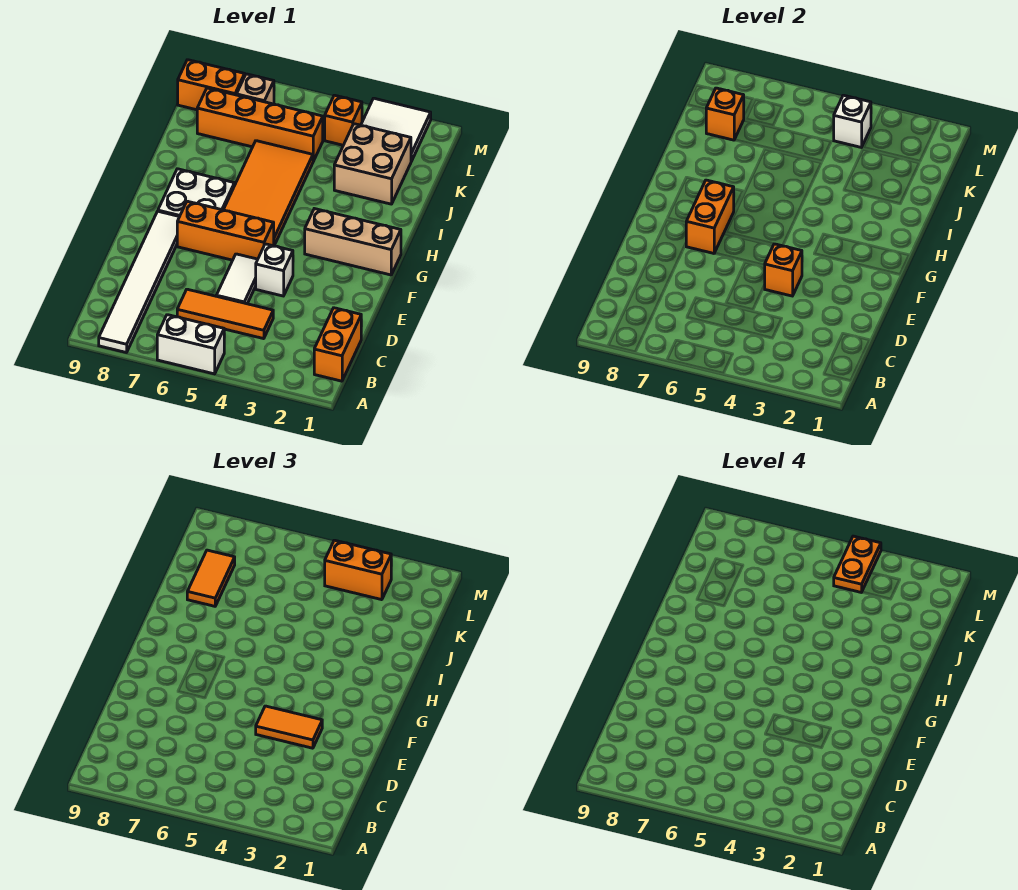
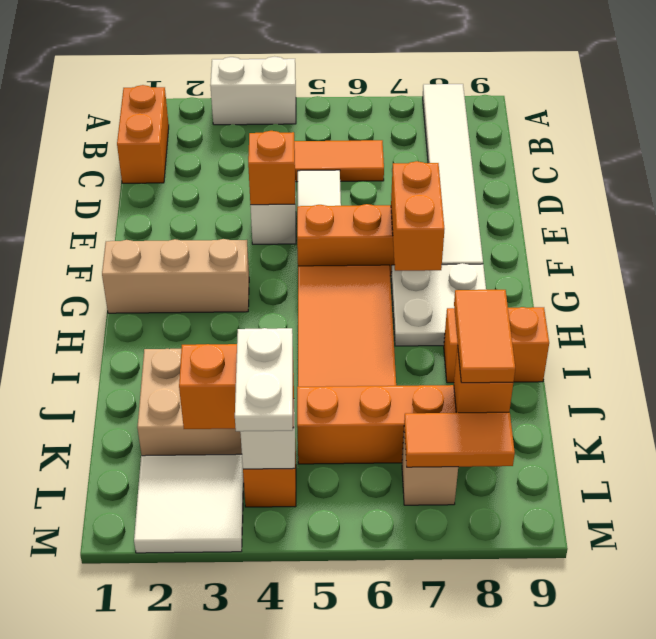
white brick A5:A6 level 1 -> white brick A3:A4 level 1
orange tile E3:E4 level 3 -> orange tile L7:L8 level 2
orange plate L4:M4 level 4 -> white plate L4:M4 level 4
orange brick L8:L9 level 1 -> orange brick I8:I9 level 1

